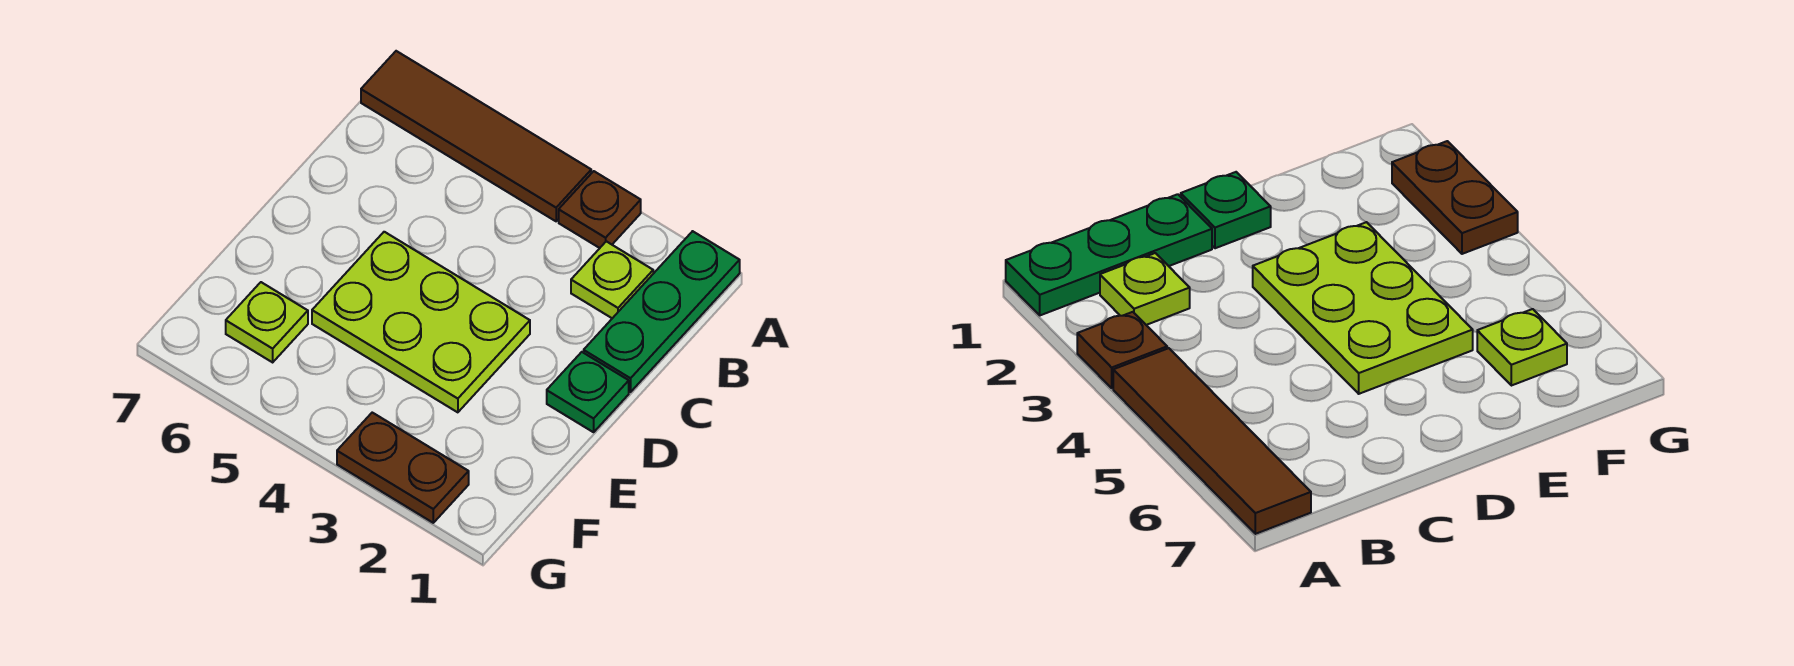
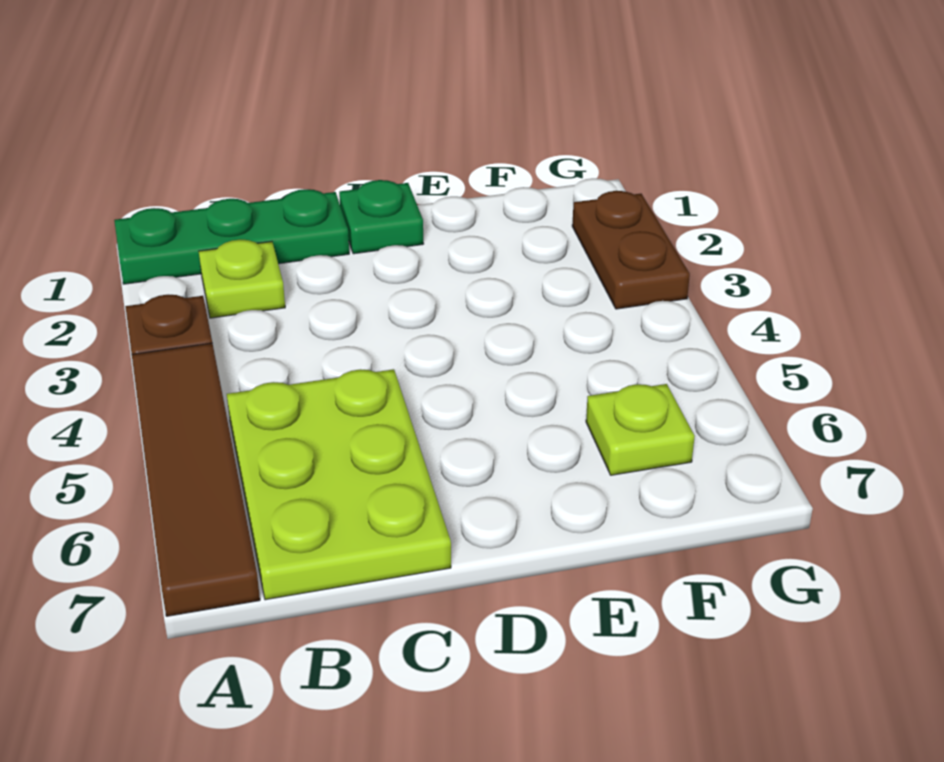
lime plate D3:E5 level 1 -> lime plate B5:C7 level 1

